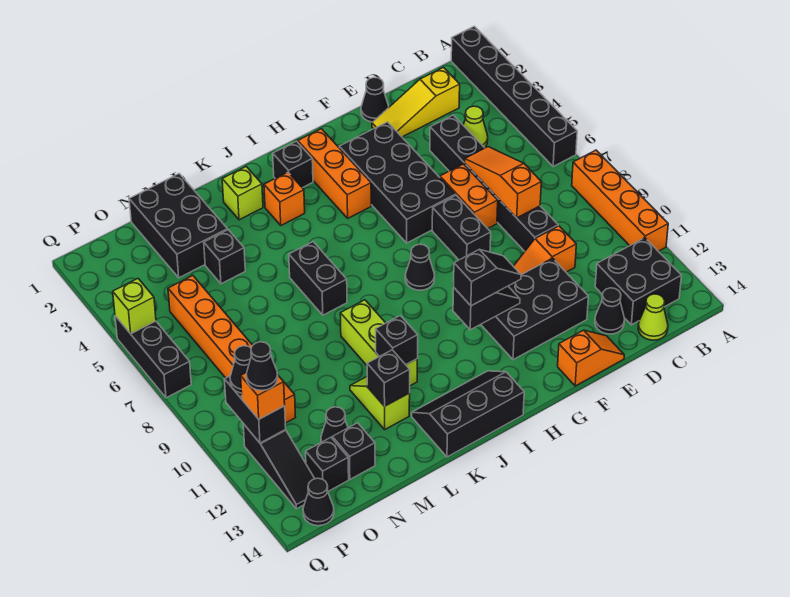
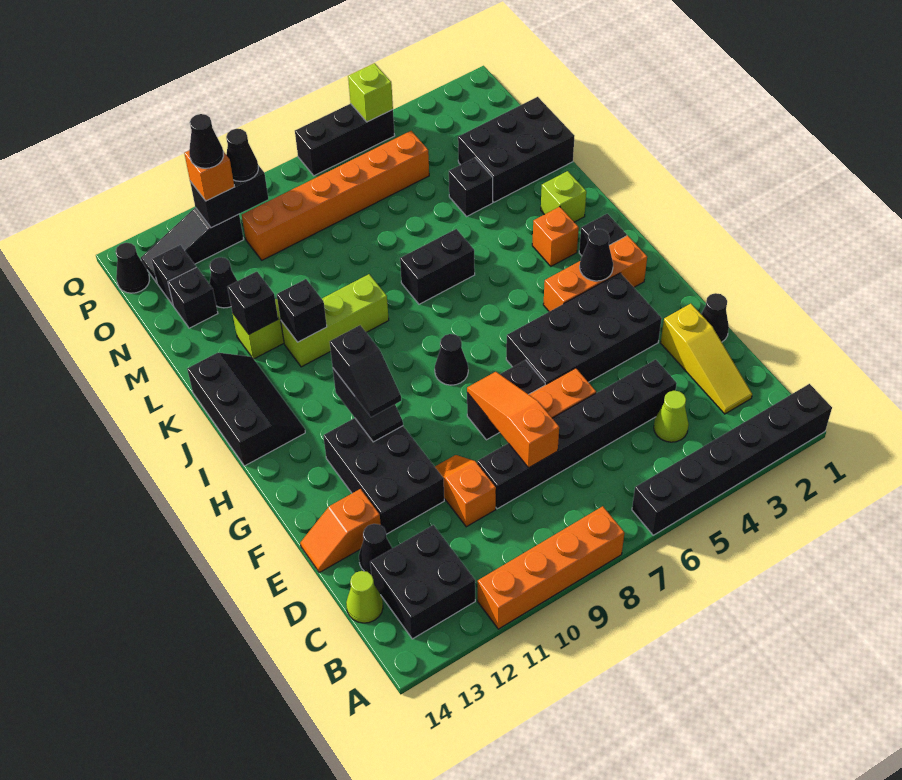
yellow slope C2:E2 level 1 top C -> yellow slope C2:E2 level 1 top E
orange slope D6:D8 level 2 top 8 -> orange slope D8:F8 level 2 top D
orange slope E14:F14 level 1 top F -> orange slope E13:E14 level 1 top 13
none -> black cone H3 level 2

